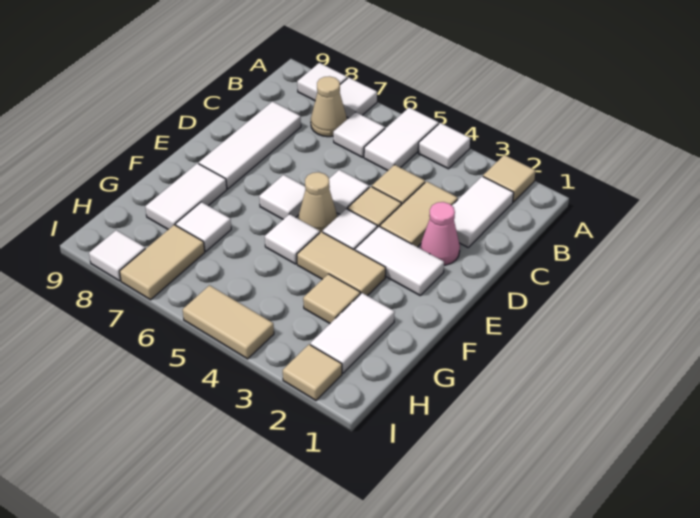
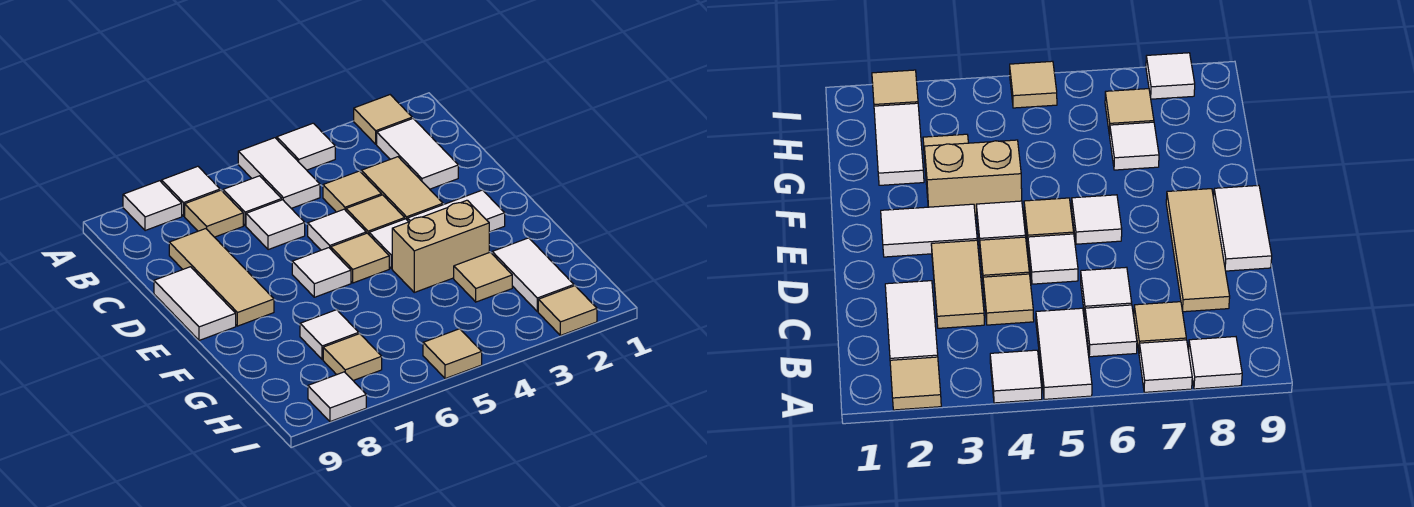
tan cone B7 level 1 -> tan tile B7 level 1
white tile C8:E8 level 1 -> tan tile C8:E8 level 1
pink cone D2 level 1 -> none
tan cone E5 level 1 -> tan tile E5 level 1
tan tile F3:F4 level 1 -> tan brick F3:F4 level 1
white tile F5 level 1 -> white tile C6 level 1
white tile F8:G8 level 1 -> white tile D9:E9 level 1
tan tile H7:I7 level 1 -> tan tile H7 level 1
tan tile I4:I5 level 1 -> tan tile I5 level 1

